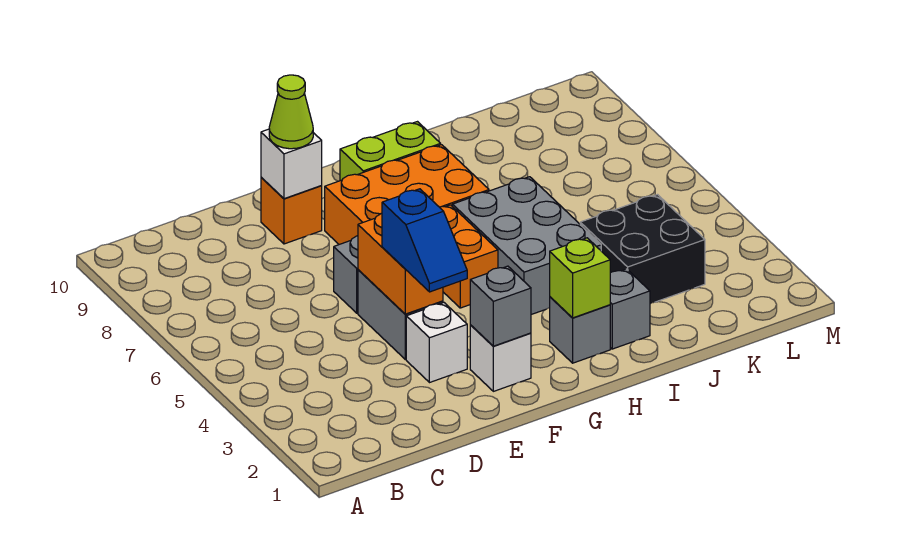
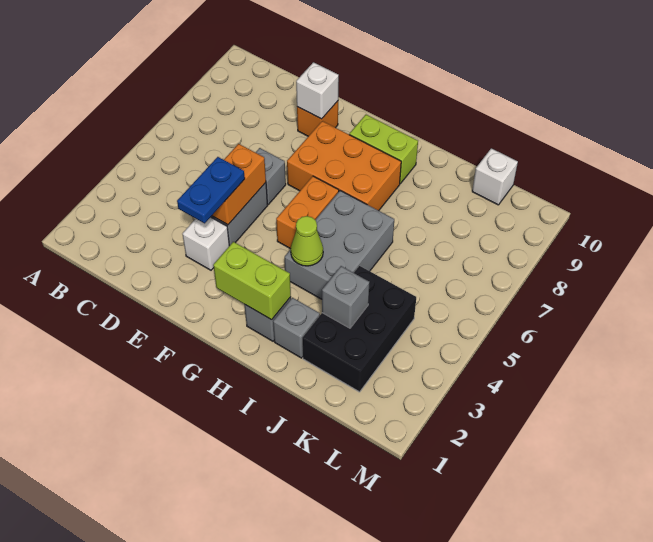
blue slope E3:E4 level 3 top 4 -> blue plate E3:E4 level 3
lime cone E9 level 3 -> lime cone H4 level 2
white brick F2 level 1 -> white brick K10 level 1
grey brick F2 level 2 -> grey brick J3 level 2
lime brick H2 level 2 -> lime brick G2:H2 level 2
black brick J3:K4 level 1 -> black brick J2:K4 level 1

